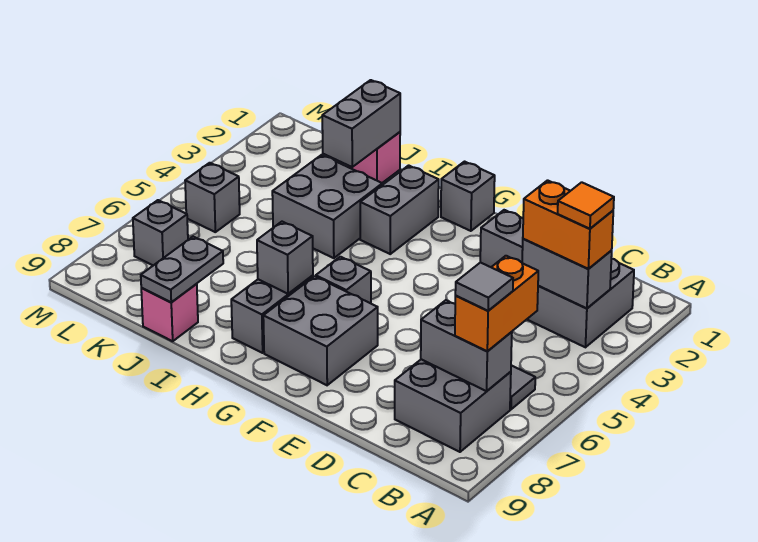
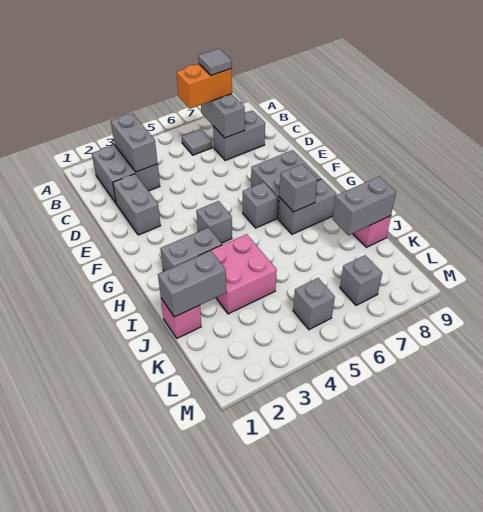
orange brick B3:C3 level 3 -> none
orange tile B3 level 4 -> none
grey brick B7:C8 level 1 -> grey brick C7:C8 level 1
grey brick G1 level 1 -> grey brick G4 level 1
grey brick I3:J4 level 1 -> pink brick I3:J4 level 1
grey plate J8:J9 level 2 -> grey brick J8:J9 level 2

